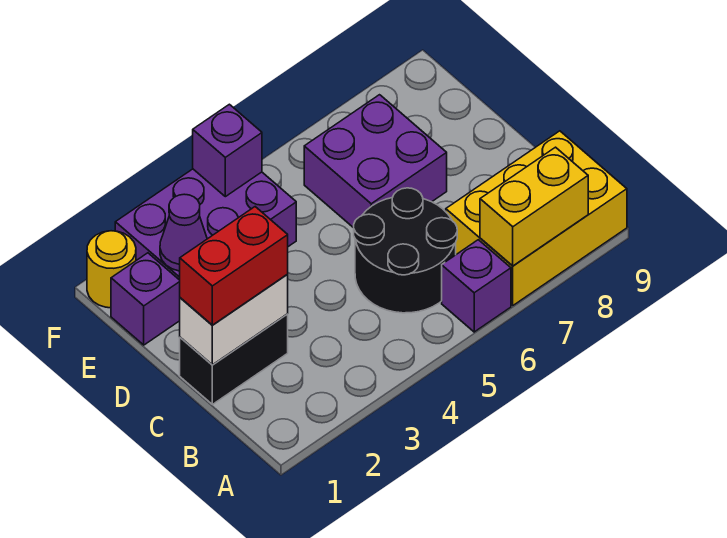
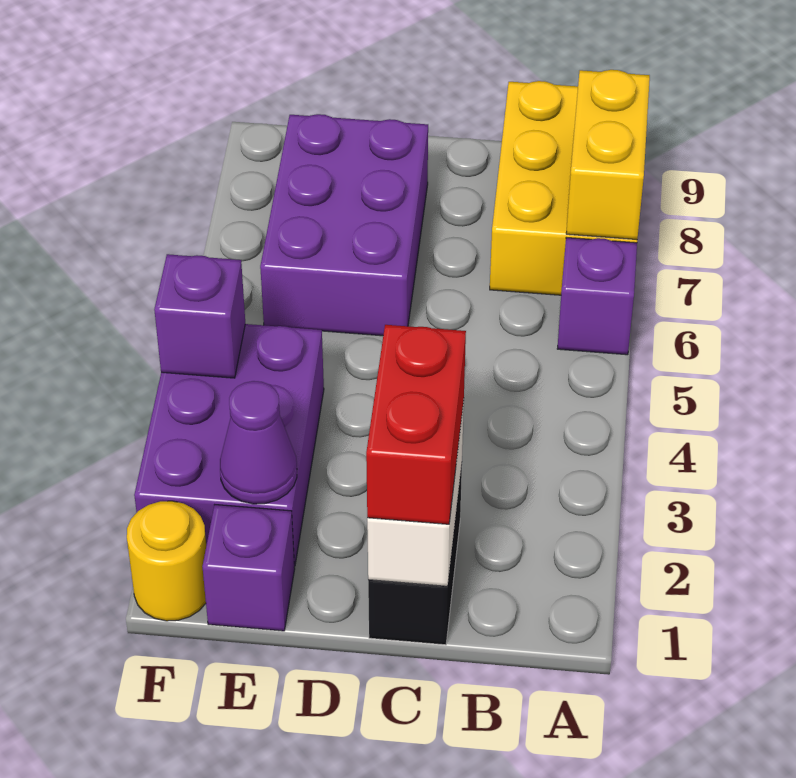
black round brick B5:C6 level 1 -> none
purple brick D6:E7 level 1 -> purple brick D6:E8 level 1

